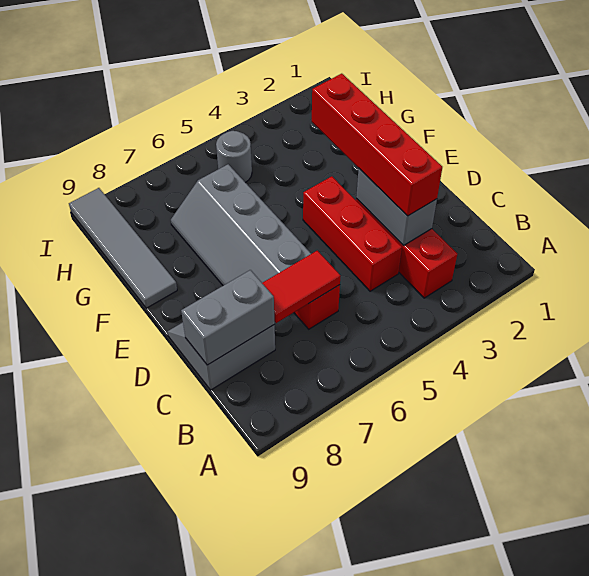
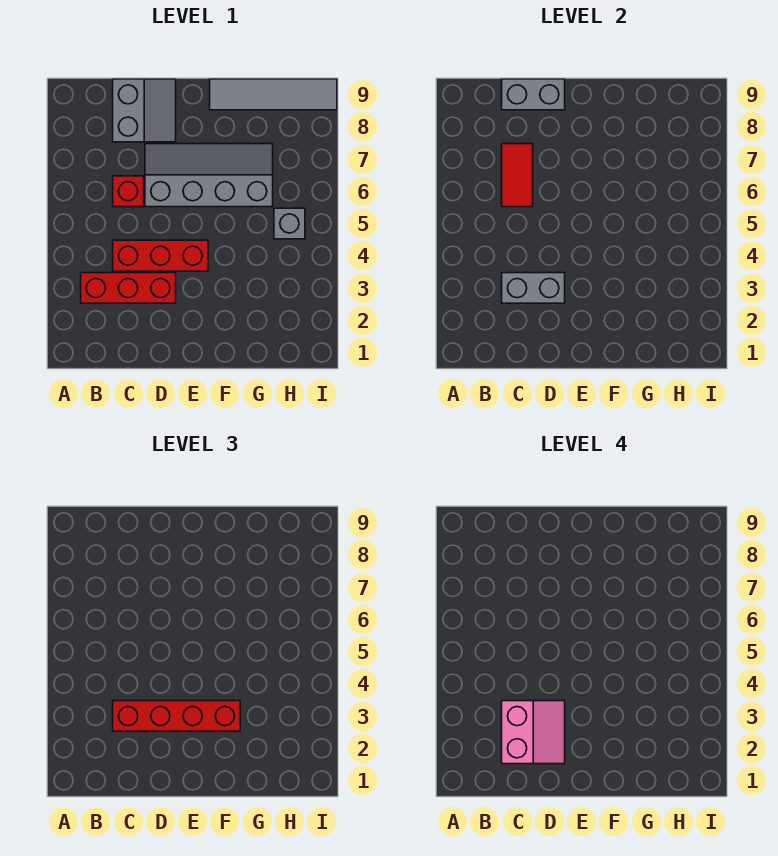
none -> pink slope C2:D3 level 4 top C
grey brick C8:C9 level 2 -> grey brick C9:D9 level 2
grey round brick H5 level 1 -> grey brick H5 level 1

